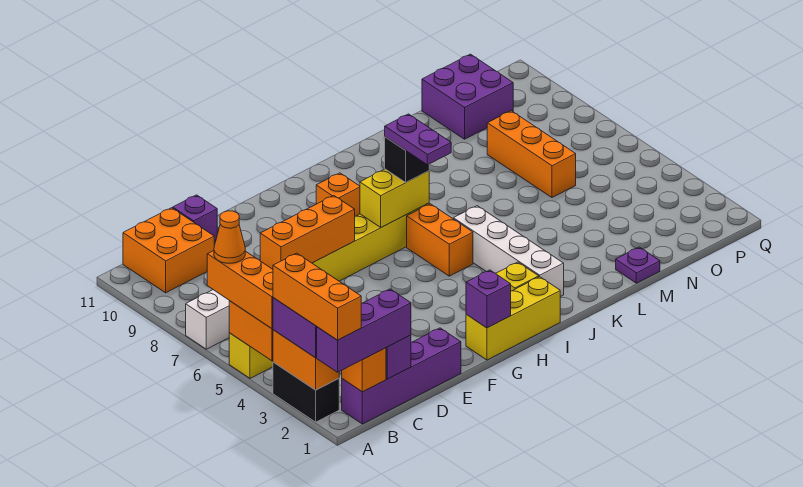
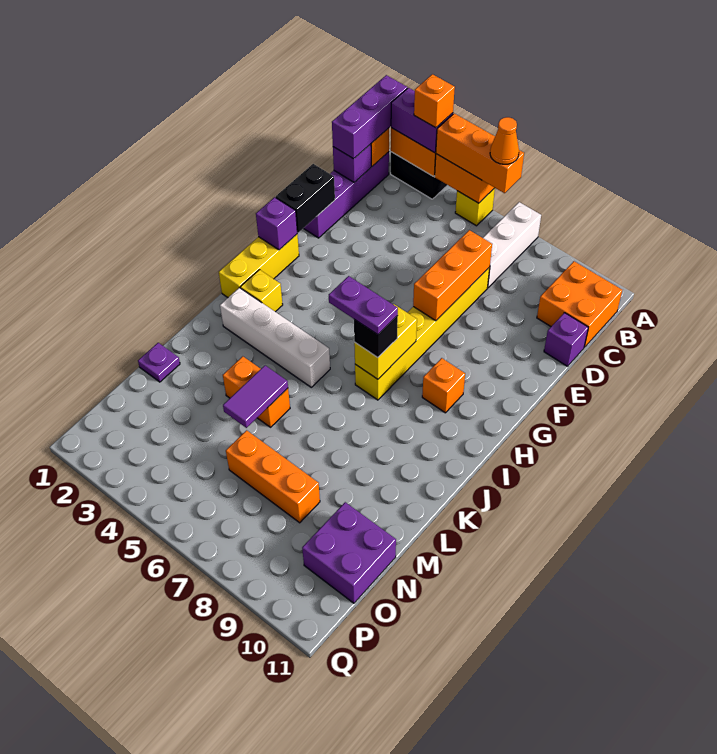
orange brick A1:A3 level 4 -> orange brick A3 level 4
none -> black brick E1:F1 level 2
orange brick I5:I6 level 1 -> orange brick L4:L5 level 1
none -> purple tile L5:M5 level 2

